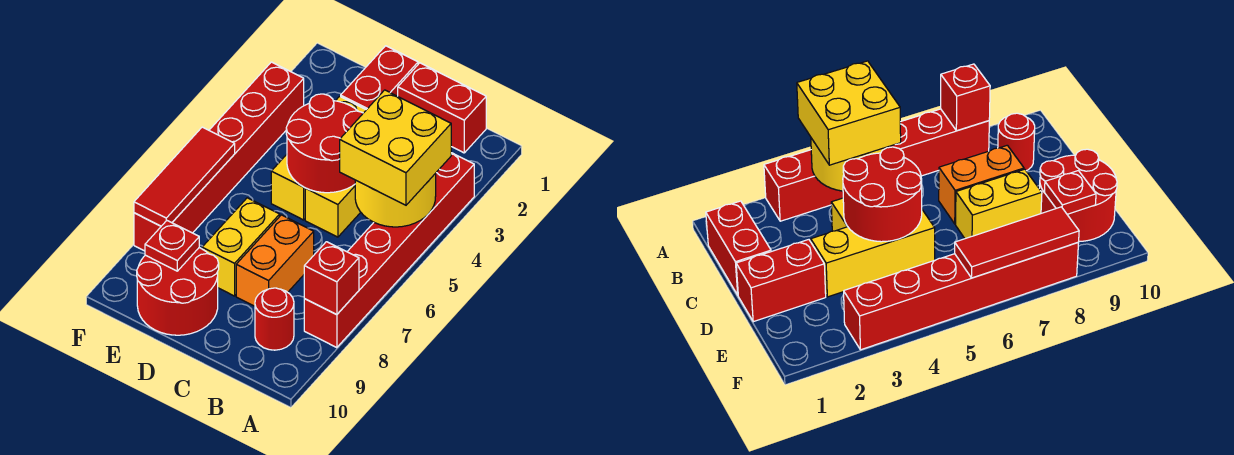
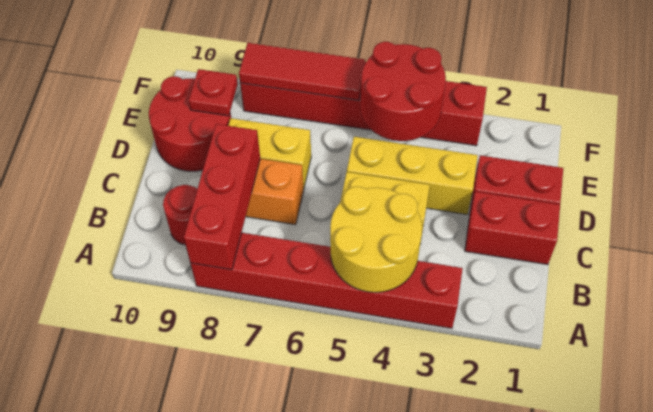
yellow brick A4:B5 level 3 -> none
red brick A8 level 2 -> red brick A8:C8 level 2
red brick B1:C1 level 1 -> red brick C1:C2 level 1
red round brick C4:D5 level 2 -> red round brick E4:F5 level 2

